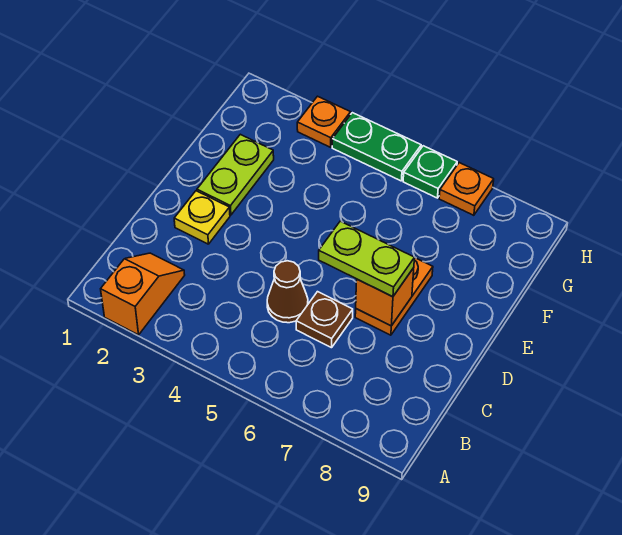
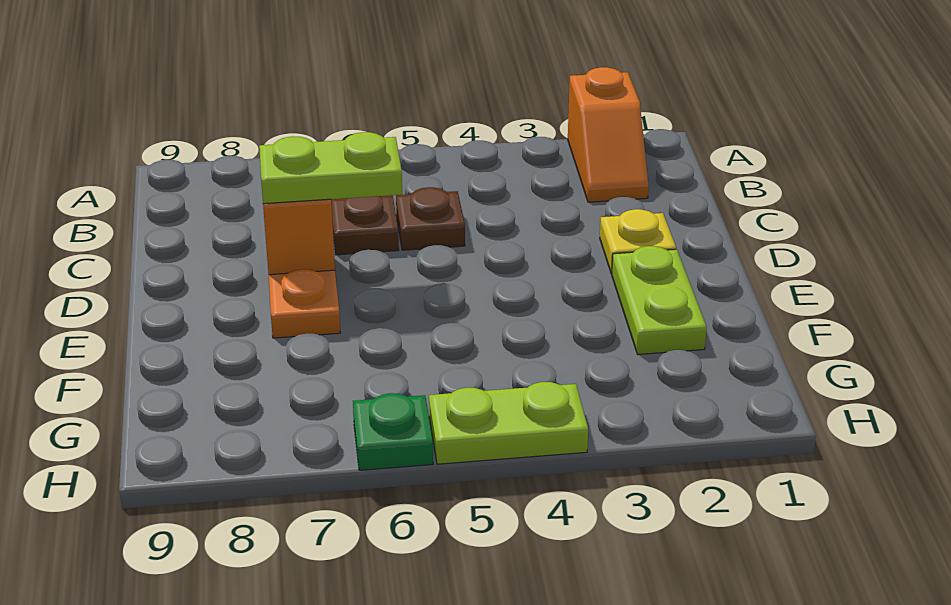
brown cone C5 level 1 -> brown plate C5 level 1
orange plate H3 level 1 -> none
green plate H4:H5 level 1 -> lime plate H4:H5 level 1
orange plate H7 level 1 -> none

